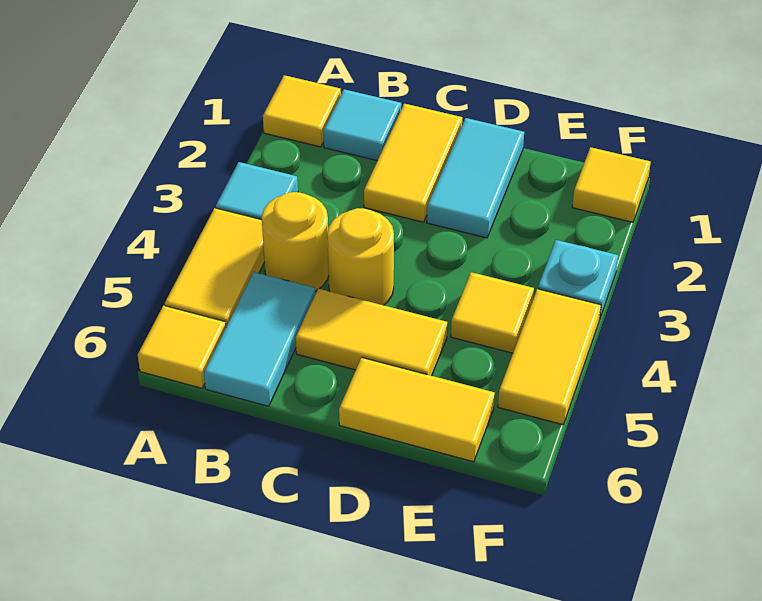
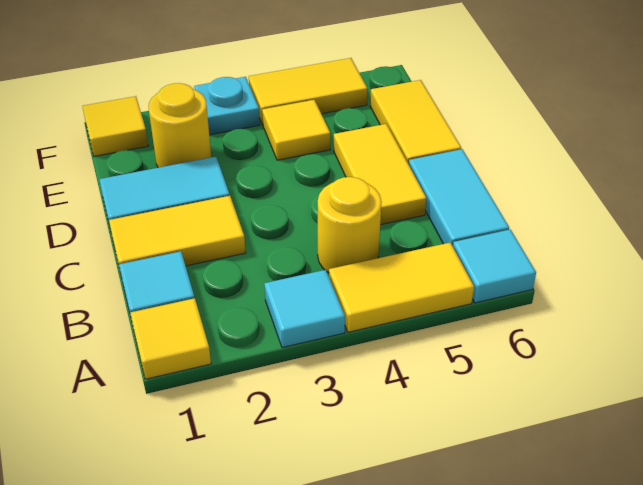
yellow tile A6 level 1 -> cyan tile A6 level 1
cyan tile B5:B6 level 1 -> cyan tile B6:C6 level 1
yellow round brick C4 level 1 -> yellow round brick E2 level 1

